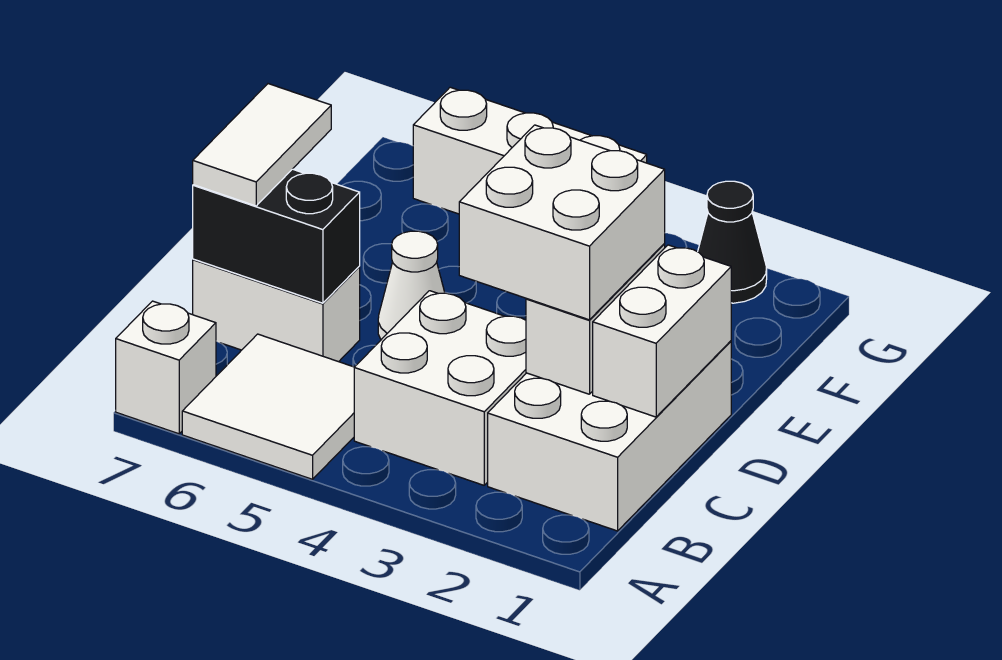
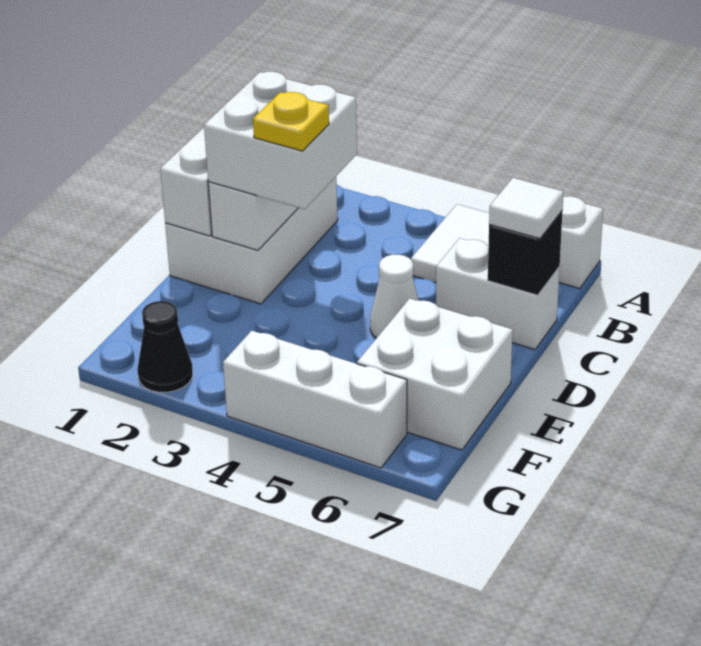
white brick B3:C4 level 1 -> white brick E6:F7 level 1
black brick C6:C7 level 2 -> black brick C7 level 2
white tile C7:D7 level 3 -> white tile C7 level 3
none -> yellow plate D3 level 4

